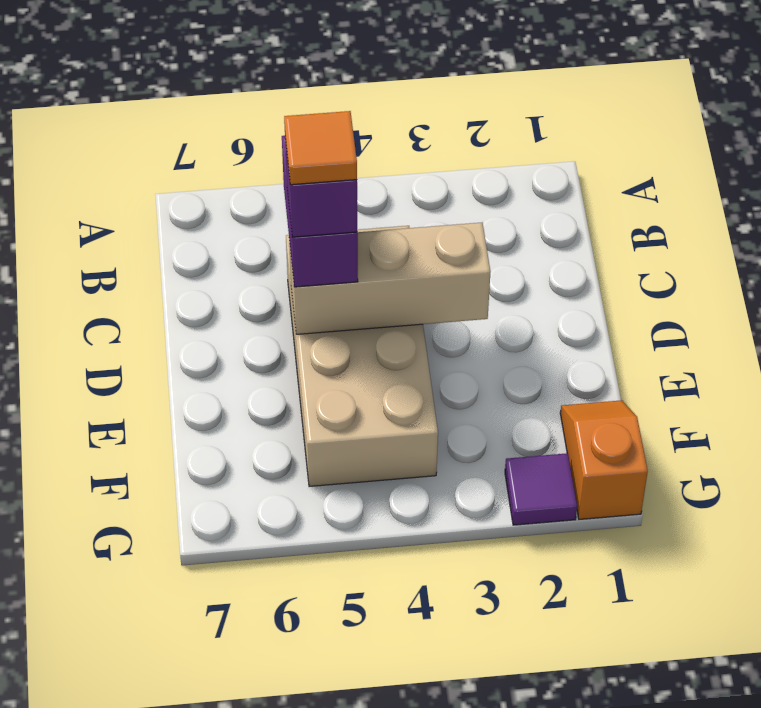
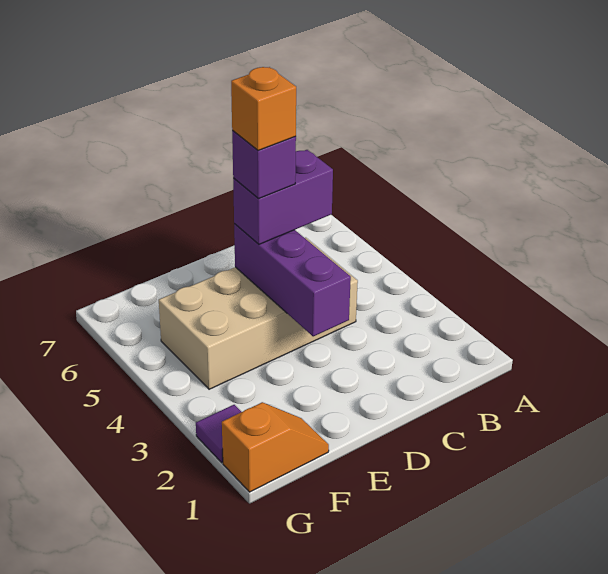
tan brick D3:D5 level 2 -> purple brick D3:D5 level 2
orange tile D5 level 5 -> orange brick D5 level 5

